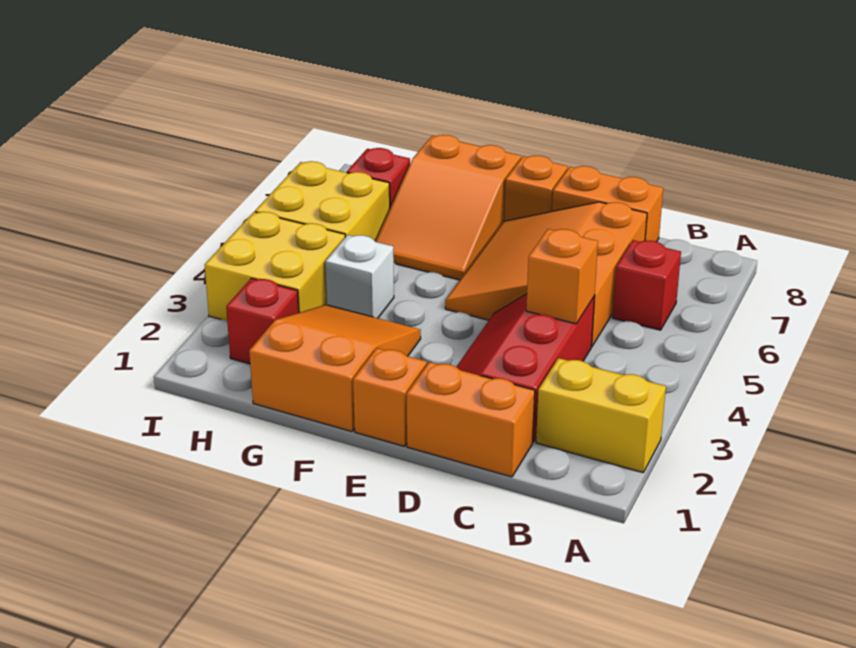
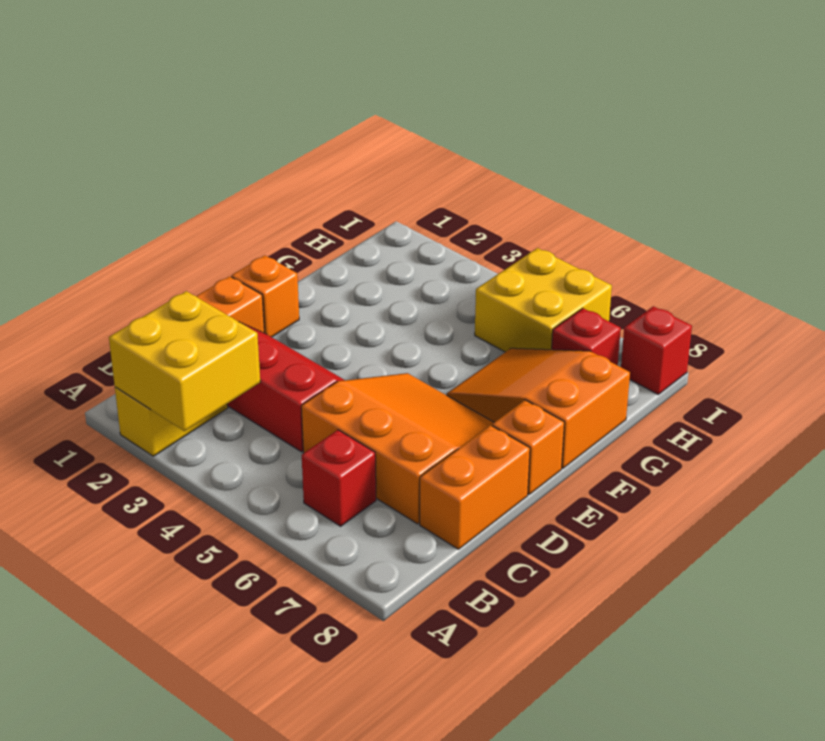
orange brick C4 level 2 -> none
orange slope F1:G3 level 1 top 1 -> none
white brick G4 level 1 -> none
red brick H2 level 1 -> red brick I8 level 1
yellow brick H3:I4 level 1 -> yellow brick A2:B3 level 2

